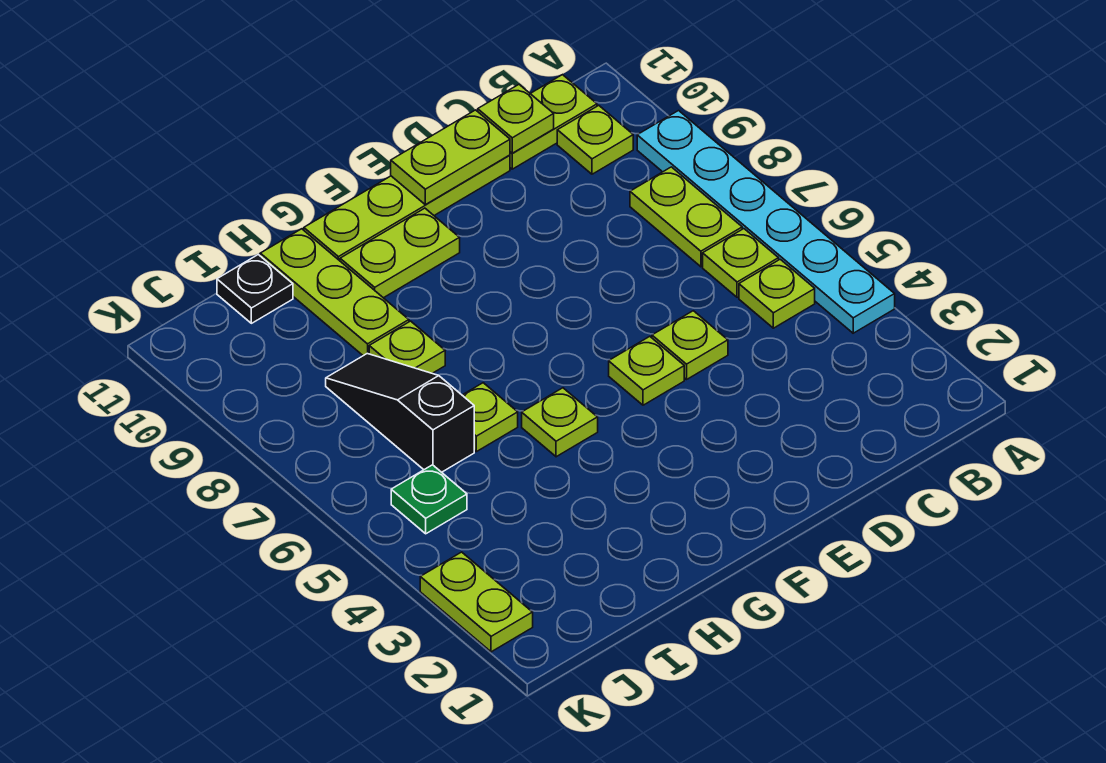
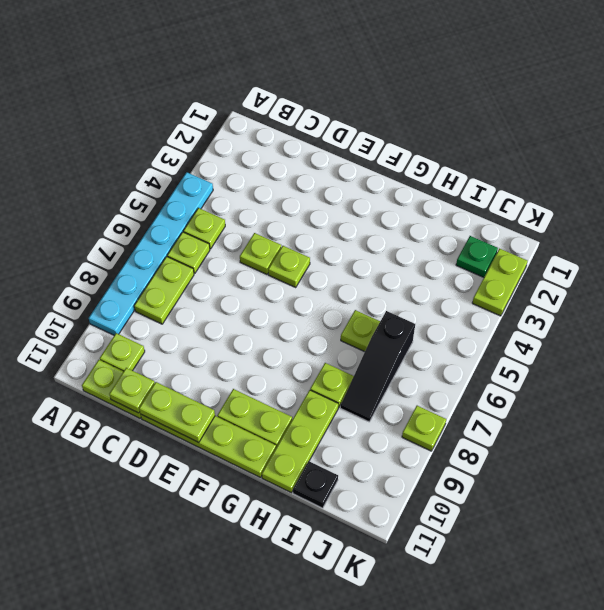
lime plate G5 level 1 -> lime plate K8 level 1
green plate J5 level 1 -> green plate J2 level 1

